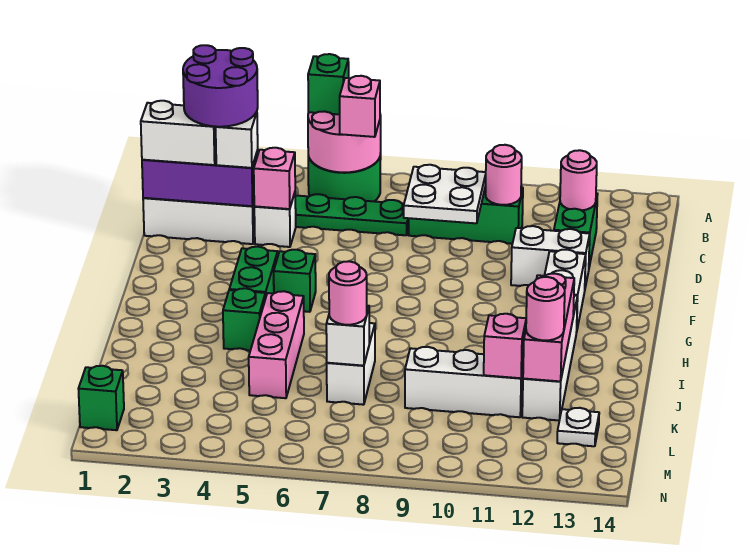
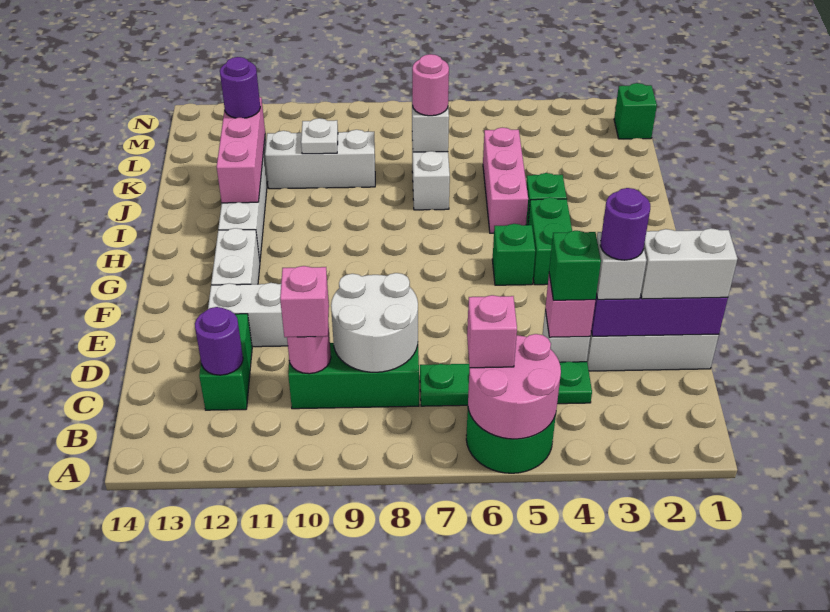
green brick A5 level 3 -> green brick D4 level 3
purple round brick C2:D3 level 4 -> purple round brick D3 level 4
white plate C8:D9 level 2 -> white round brick C8:D9 level 2
pink round brick C12 level 2 -> purple round brick C12 level 2
pink brick K11 level 2 -> pink brick C10 level 3
pink round brick K12 level 3 -> purple round brick K12 level 3
white plate L13 level 1 -> white plate K10 level 2

